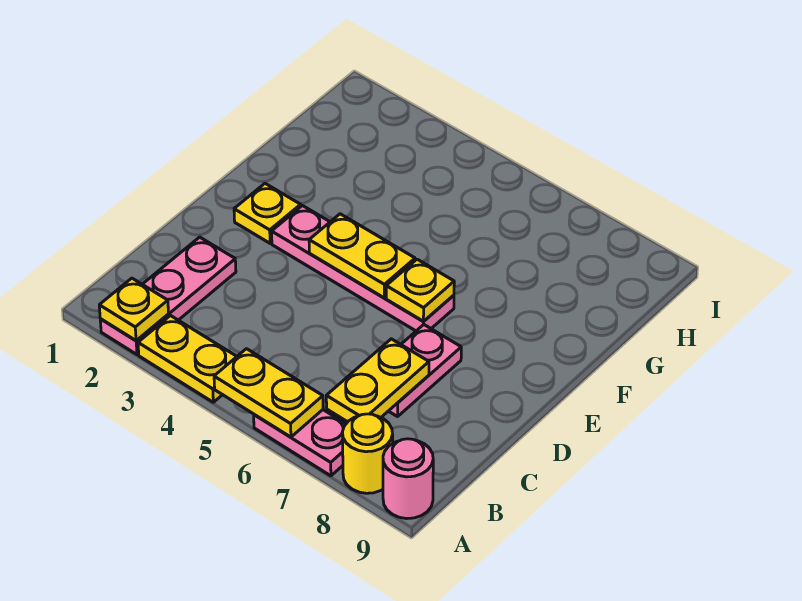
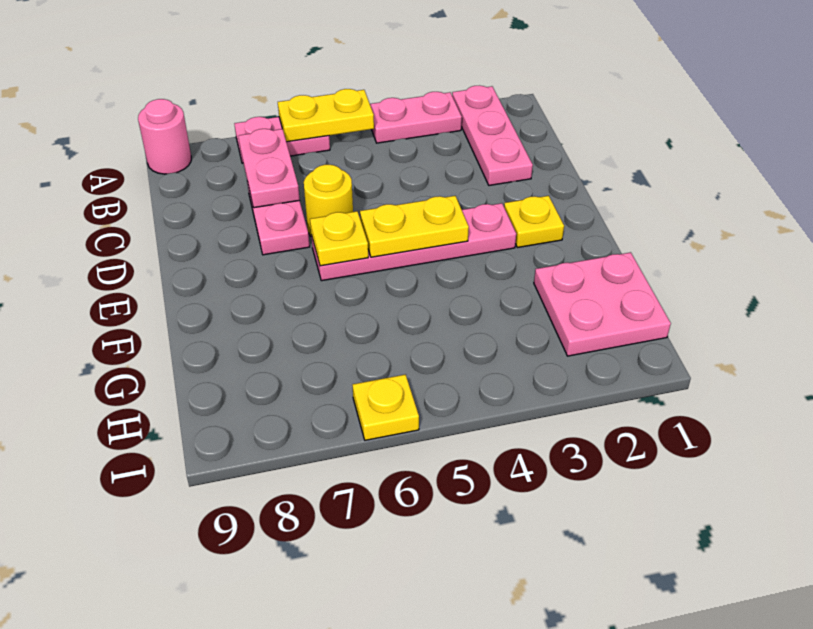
yellow plate A2 level 2 -> yellow plate I6 level 1
yellow plate A3:A4 level 1 -> pink plate A3:A4 level 1
yellow round brick A8 level 1 -> yellow round brick D6 level 1
yellow plate B7:C7 level 2 -> pink plate B7:C7 level 2
none -> pink plate G1:H2 level 1

